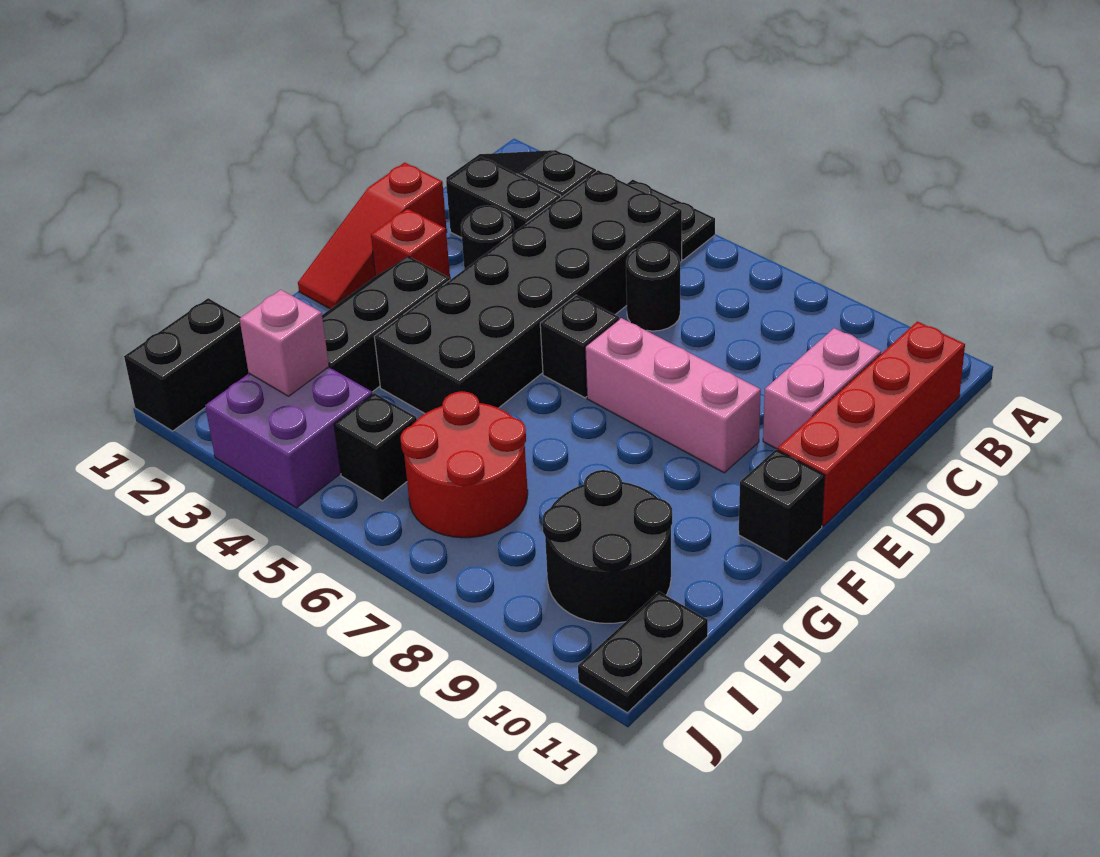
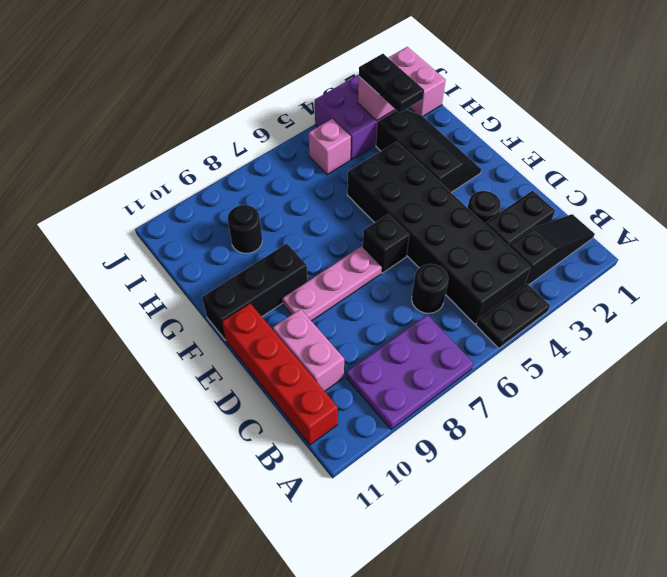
none -> purple plate A7:B9 level 1
red slope D1:F1 level 1 top D -> none
red brick E2 level 1 -> none
pink brick E7:E9 level 1 -> pink plate E7:E9 level 1
black brick F11 level 1 -> black brick F9:F11 level 1
red round brick H6:I7 level 1 -> none
black round brick H9:I10 level 1 -> black round brick H9 level 1
black brick I1:J1 level 1 -> pink brick I1:J1 level 1
black brick I5 level 1 -> pink brick I5 level 1
black plate I11:J11 level 1 -> black plate H3:I3 level 3

